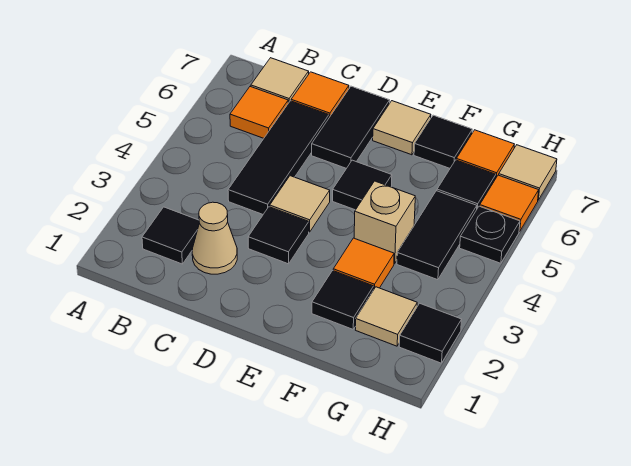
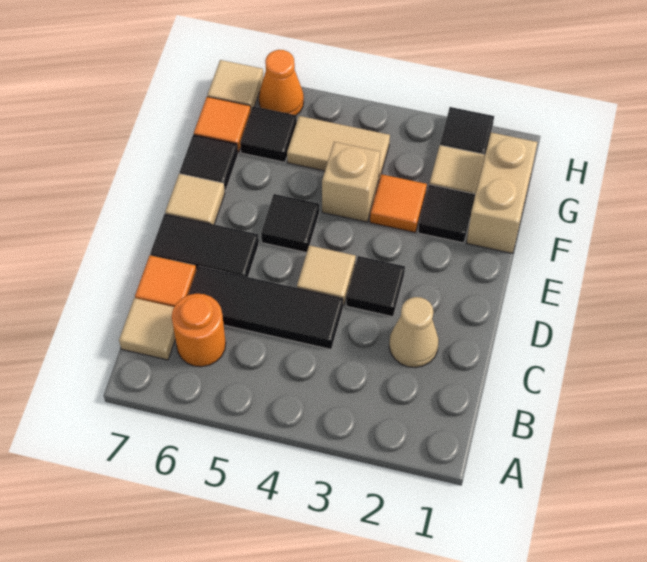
black tile B2 level 1 -> none
orange tile B6 level 1 -> orange round brick B6 level 1
none -> tan brick F1:G1 level 1
black tile G4:G5 level 1 -> tan tile G4:G5 level 1
black plate H5 level 1 -> none
orange tile H6 level 1 -> orange cone H6 level 1

